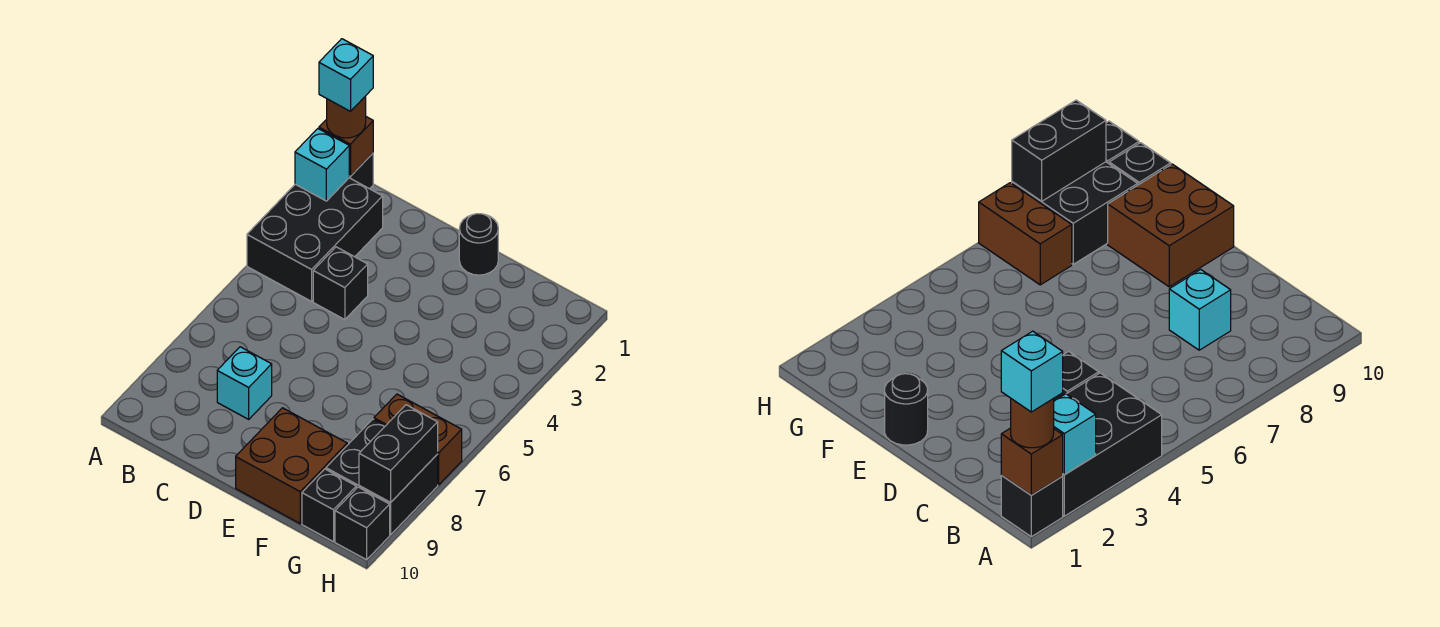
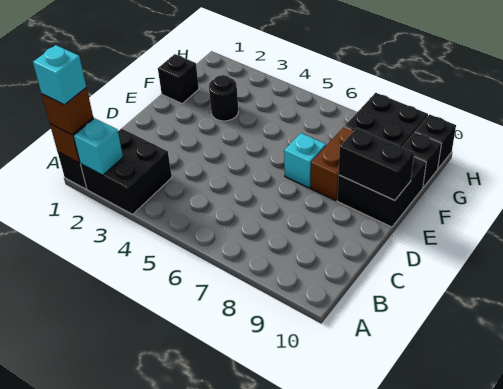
brown round brick A1 level 3 -> brown brick A1 level 3
black brick A2:B4 level 1 -> black brick A2:B3 level 1
black brick C4 level 1 -> black brick F1 level 1
cyan brick C8 level 1 -> cyan brick E7 level 1
black round brick E1 level 1 -> black round brick F3 level 1
brown brick E9:F10 level 1 -> black brick E9:F10 level 1
brown brick G7:H7 level 1 -> brown brick E8:F8 level 1
black brick H8:H9 level 2 -> black brick E9:E10 level 2

